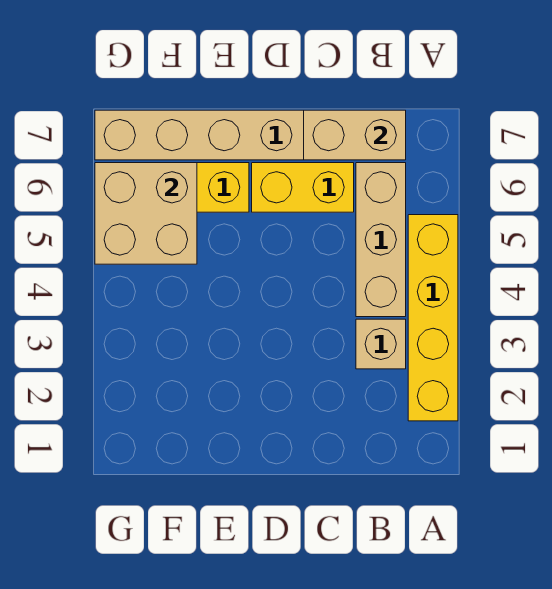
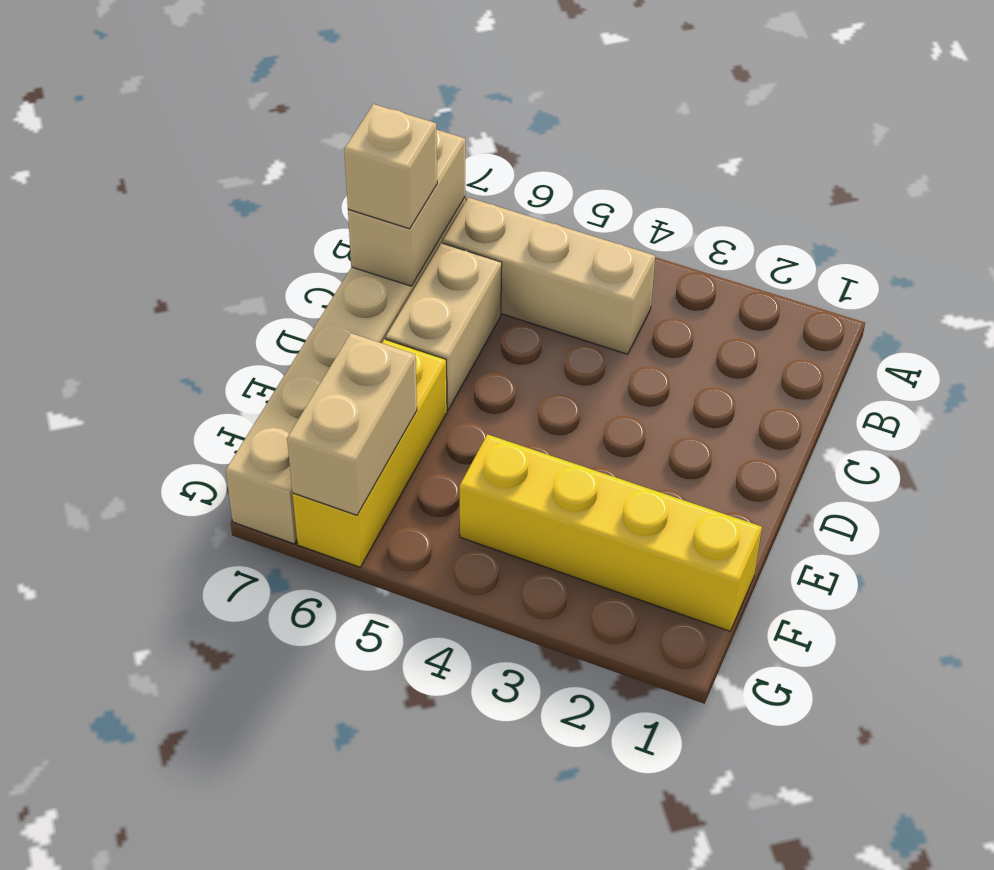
yellow brick A2:A5 level 1 -> yellow brick F1:F4 level 1
tan brick B3 level 1 -> tan brick C7 level 3
yellow brick C6:D6 level 1 -> tan brick C6:D6 level 1
tan brick F5:G6 level 2 -> tan brick F6:G6 level 2

